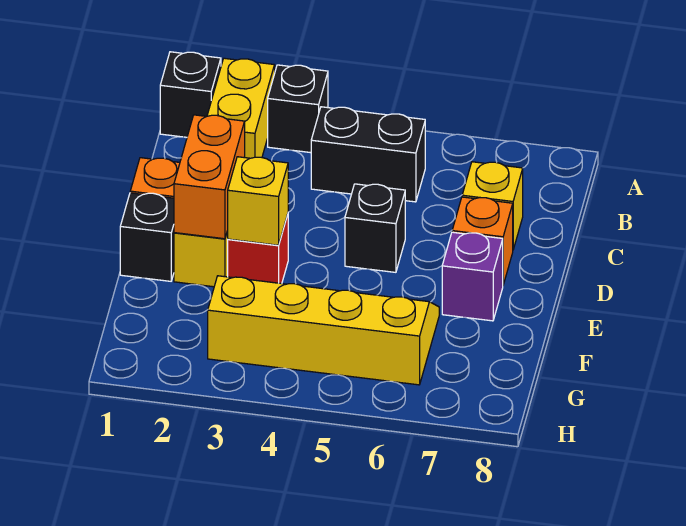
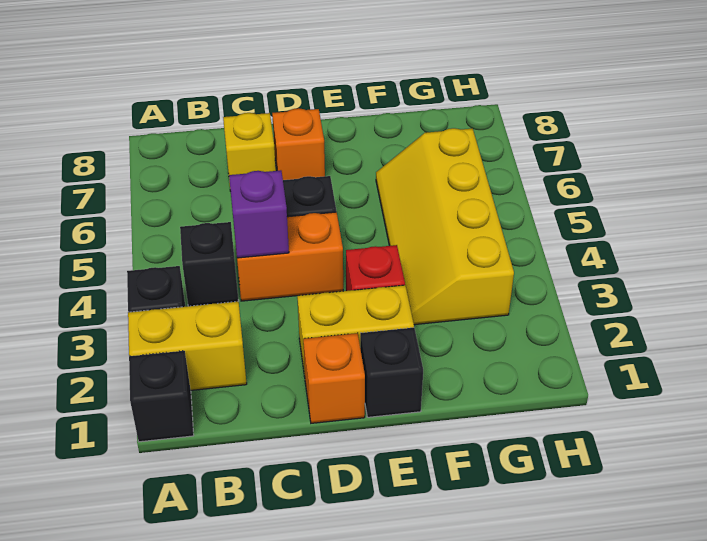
black brick B4:B5 level 1 -> black brick B4 level 1
orange brick D2:E2 level 2 -> orange brick C4:D4 level 1
yellow brick E3 level 2 -> none
purple brick E7 level 1 -> purple brick C4 level 2

